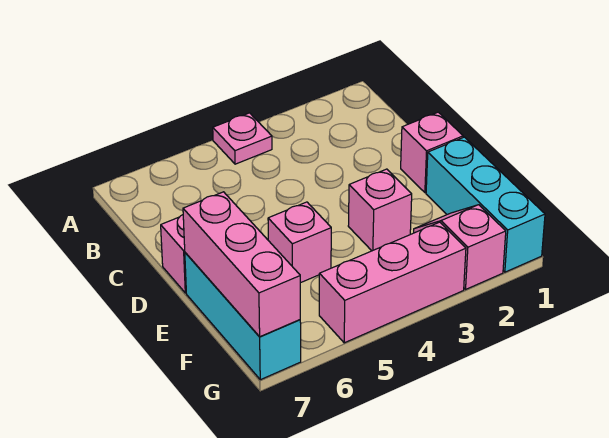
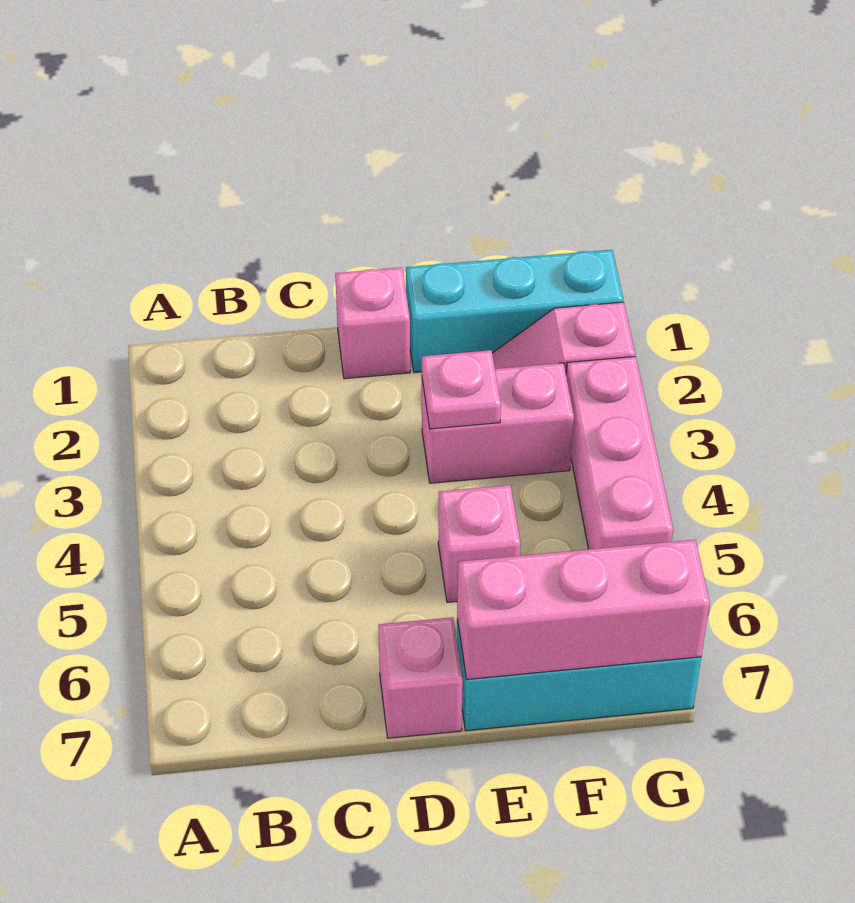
pink plate A4 level 1 -> pink plate E3 level 2
pink brick E3 level 1 -> pink brick E3:F3 level 1

